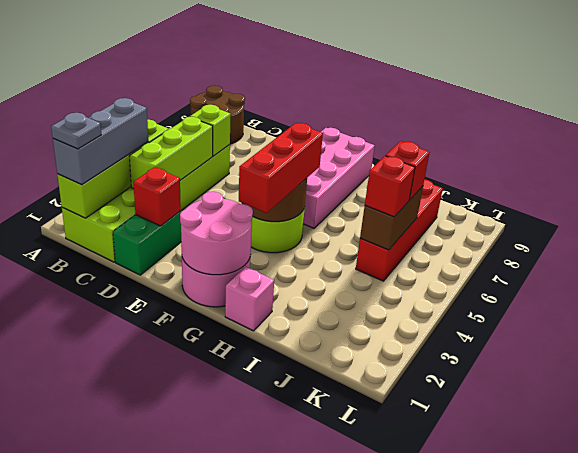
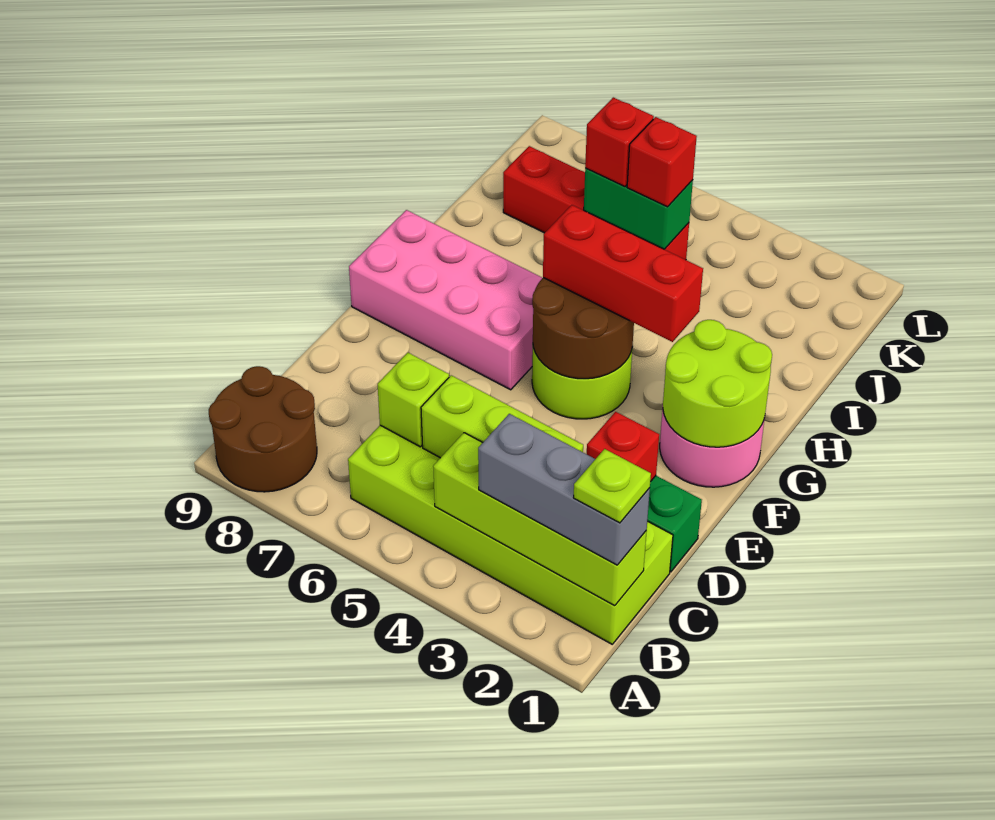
grey plate B1 level 4 -> lime plate B1 level 4
pink round brick F1:G2 level 2 -> lime round brick F1:G2 level 2
pink brick H1 level 1 -> none
brown brick J5:J6 level 2 -> green brick J5:J6 level 2

